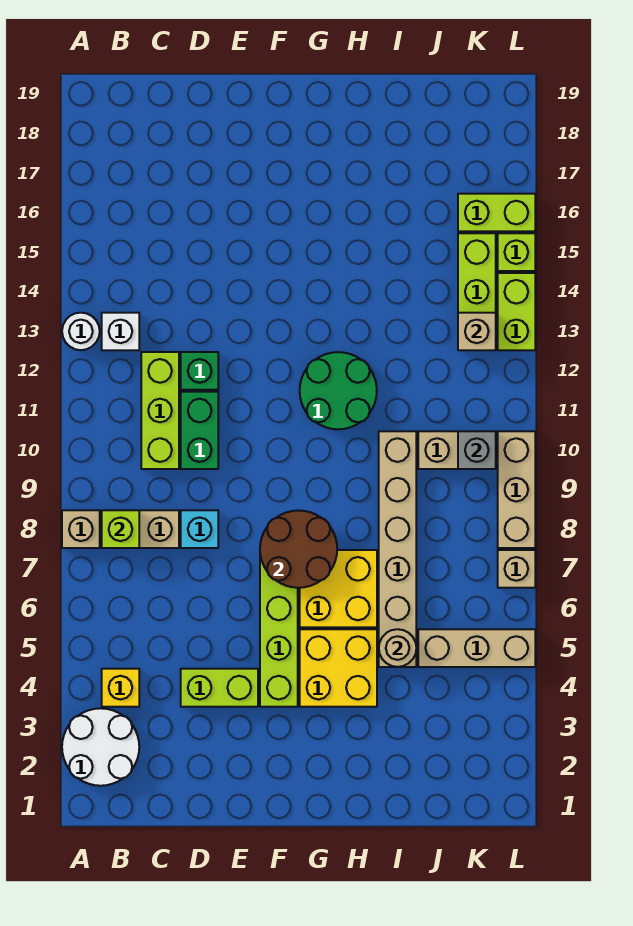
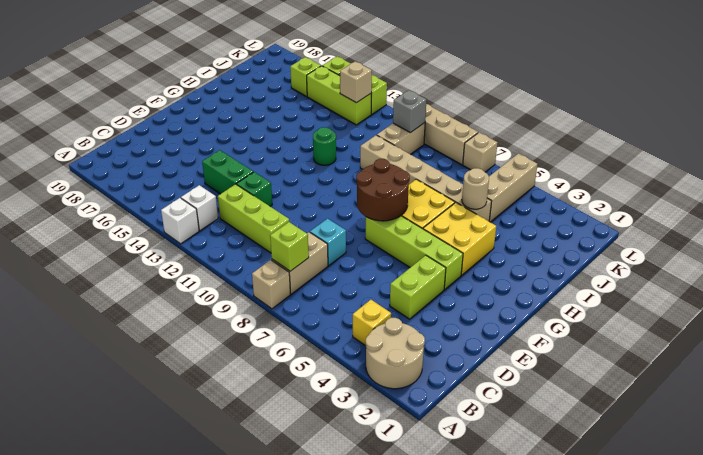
white round brick A2:B3 level 1 -> tan round brick A2:B3 level 1
white round brick A13 level 1 -> white brick A13 level 1
green brick D10:D11 level 1 -> green brick D13:D14 level 1
green round brick G11:H12 level 1 -> green round brick H12 level 1
lime brick K16:L16 level 1 -> lime brick K16 level 1

